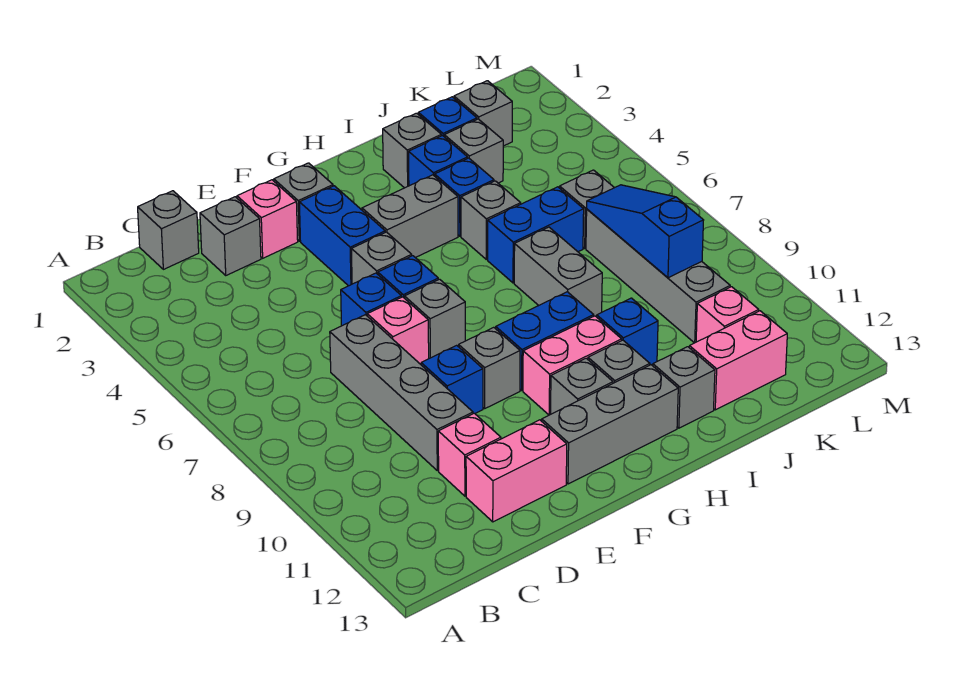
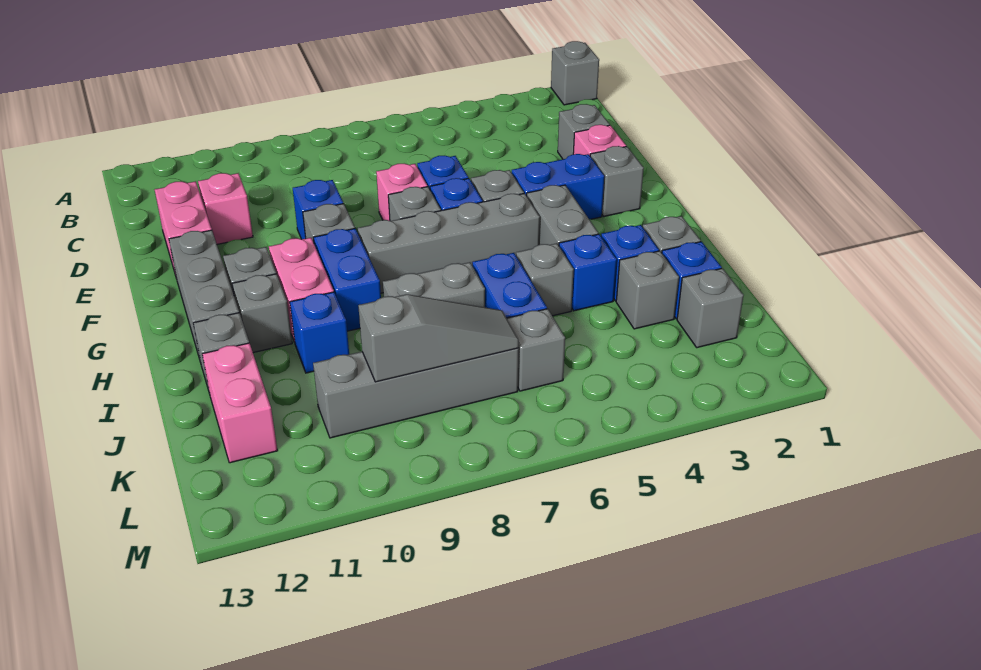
grey brick C1 level 1 -> grey brick A1 level 1
grey brick D7:D10 level 1 -> grey brick G5:G8 level 1
blue slope K7:K9 level 2 top 9 -> grey slope K7:K9 level 2 top 9
pink brick K11 level 1 -> none

